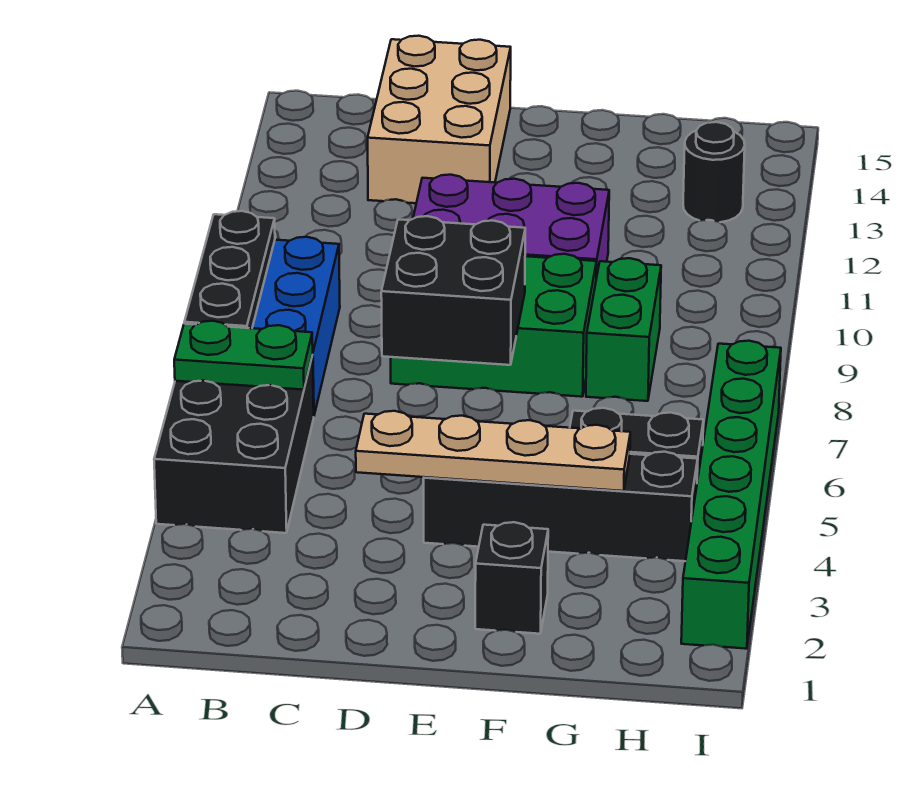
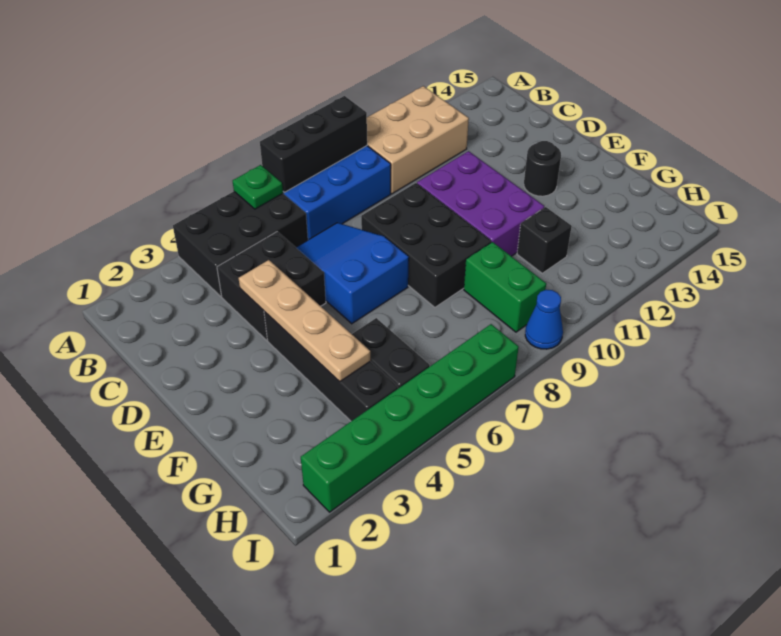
green plate A6:B6 level 2 -> green plate A6 level 2
black plate A7:A9 level 2 -> black brick A7:A9 level 2
none -> blue slope C6:E7 level 1 top E
tan brick C13:D15 level 1 -> tan brick A10:B12 level 1
black brick D7:E8 level 2 -> black brick C4:D5 level 1
green brick D8:F9 level 1 -> black brick D8:F9 level 1
black brick F2 level 1 -> black brick G11 level 1
green brick G8:G9 level 1 -> green brick G9:H9 level 1
black round brick H13 level 1 -> black round brick E13 level 1
none -> blue cone I9 level 1

